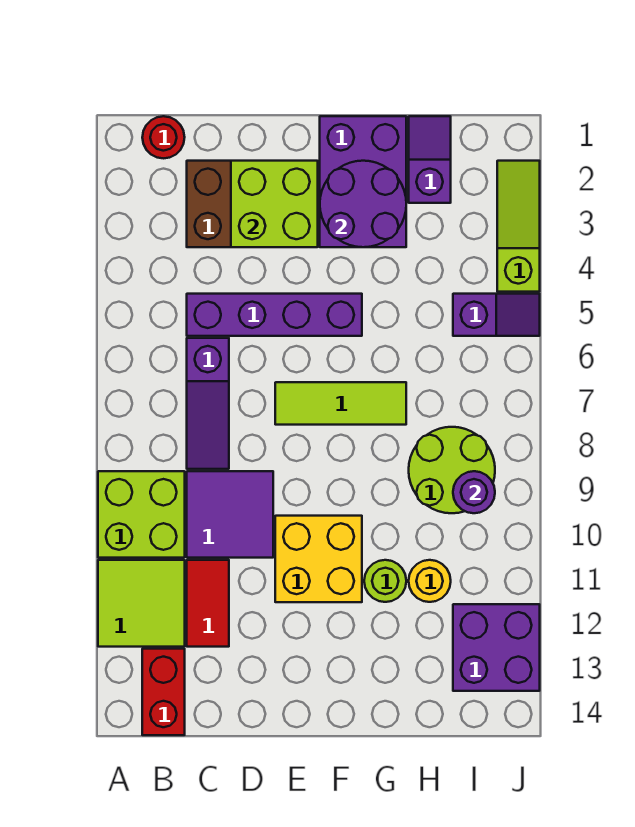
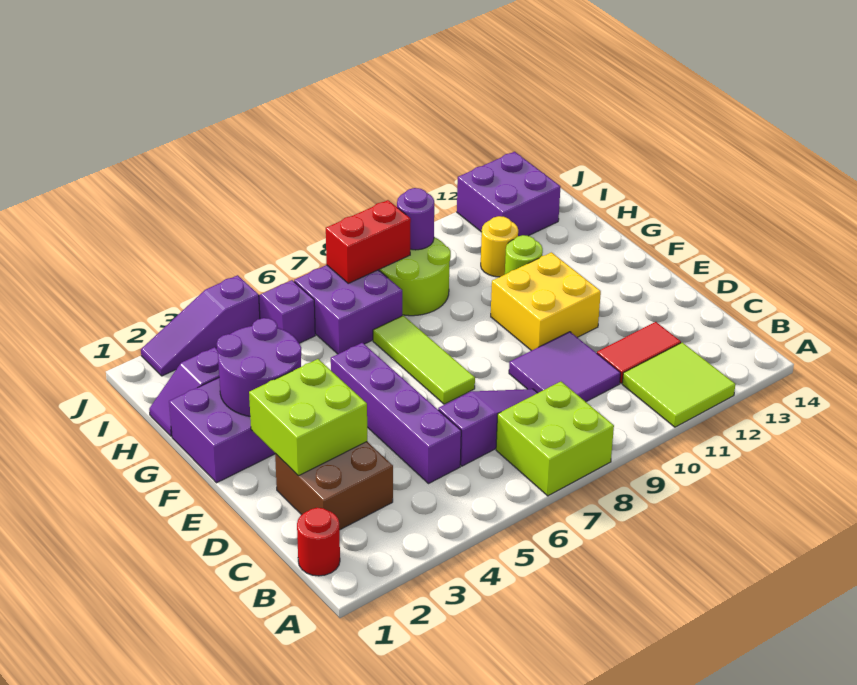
lime brick A9:B10 level 1 -> lime brick A7:B8 level 1
red brick B13:B14 level 1 -> red brick I7:I8 level 2
none -> purple brick H6:I7 level 1
lime slope J2:J4 level 1 top 4 -> purple slope J2:J4 level 1 top 4

